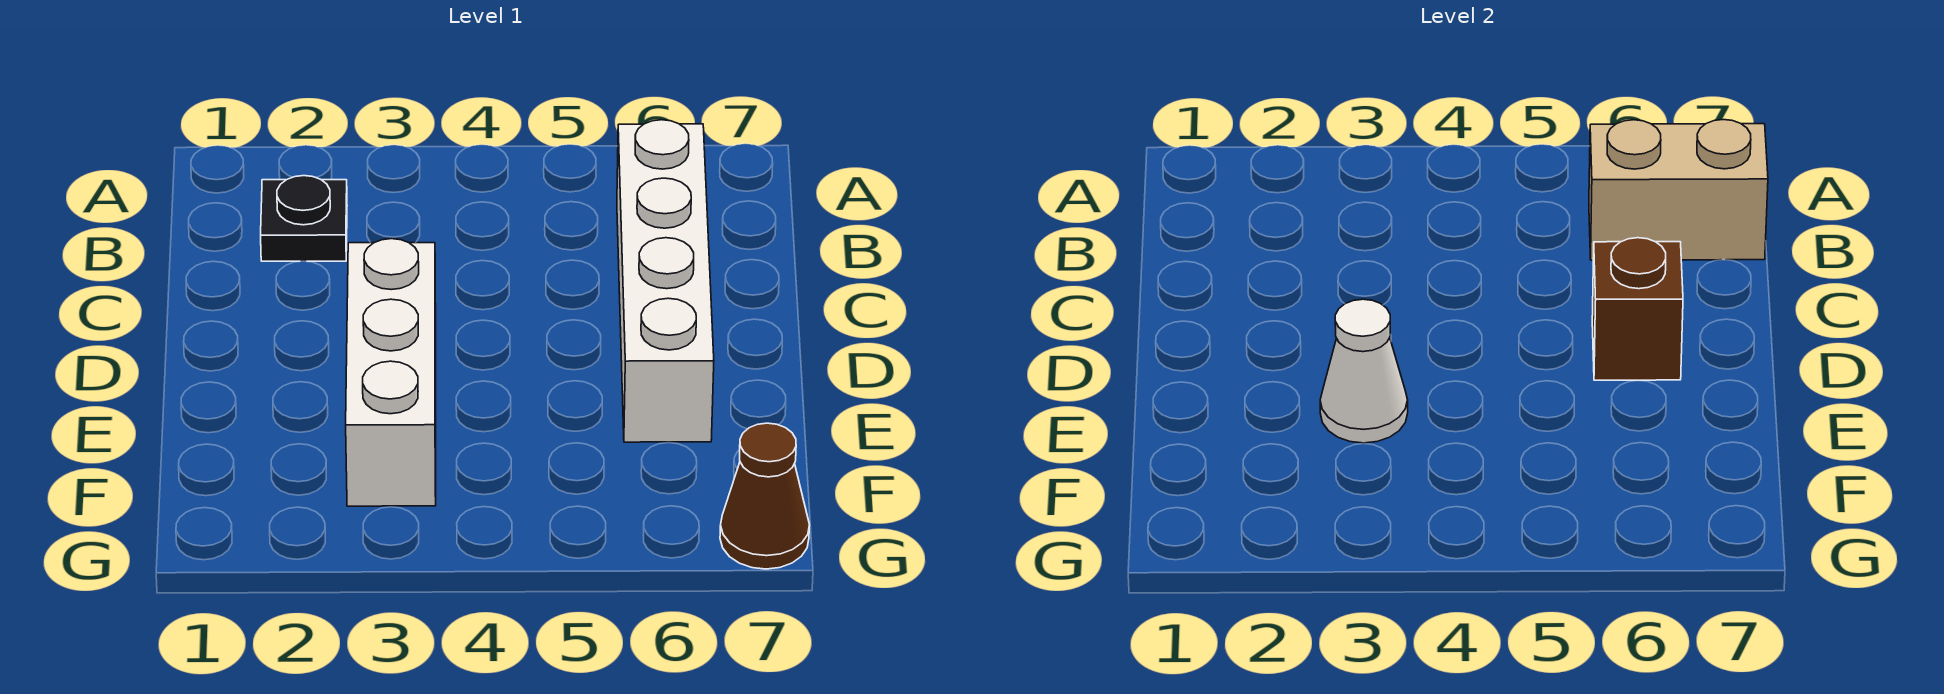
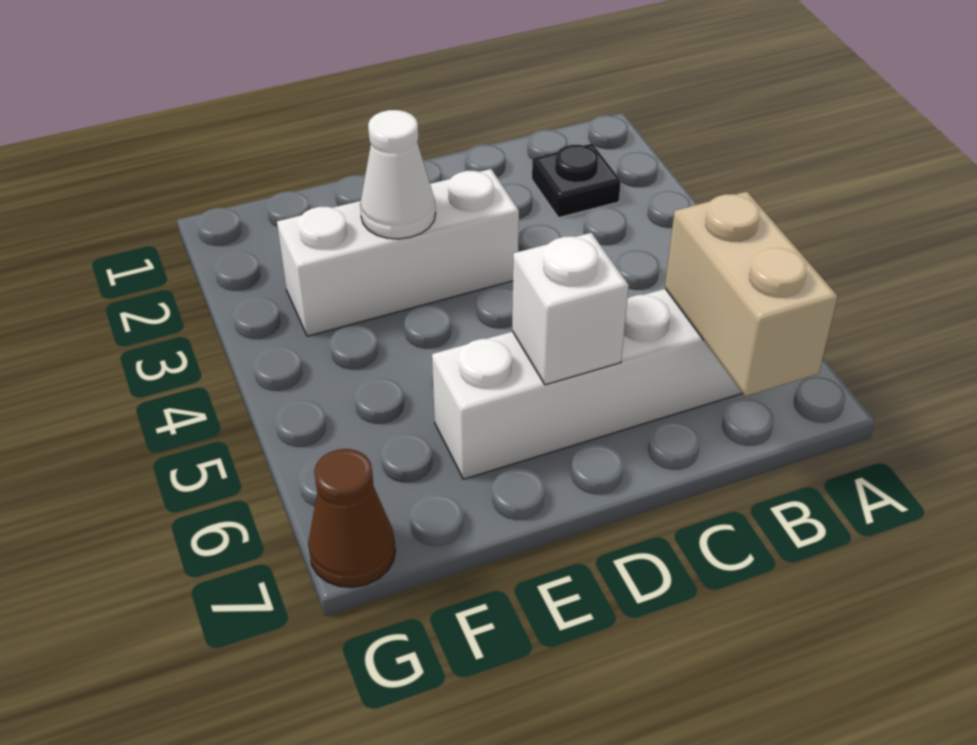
brown brick D6 level 2 -> white brick D6 level 2

